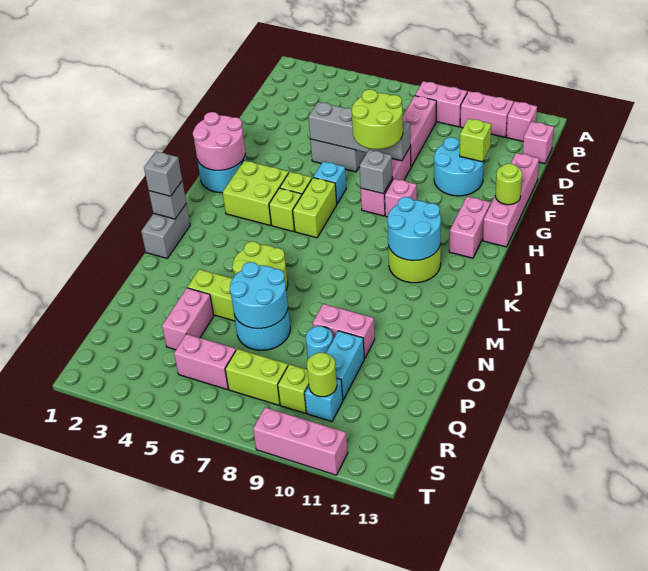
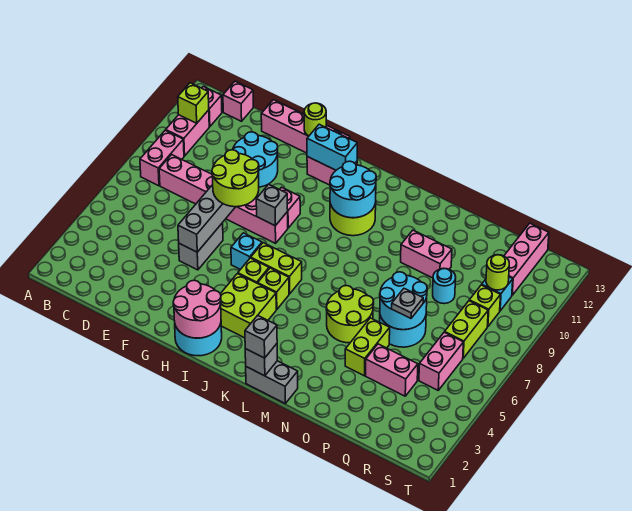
lime brick E11 level 2 -> lime brick B11 level 2
pink brick O9:O10 level 1 -> pink brick N10:O10 level 1
none -> grey plate P6 level 3
cyan brick P10:Q10 level 1 -> cyan brick H12:I12 level 2
pink brick T9:T11 level 1 -> pink brick R11:R13 level 1

